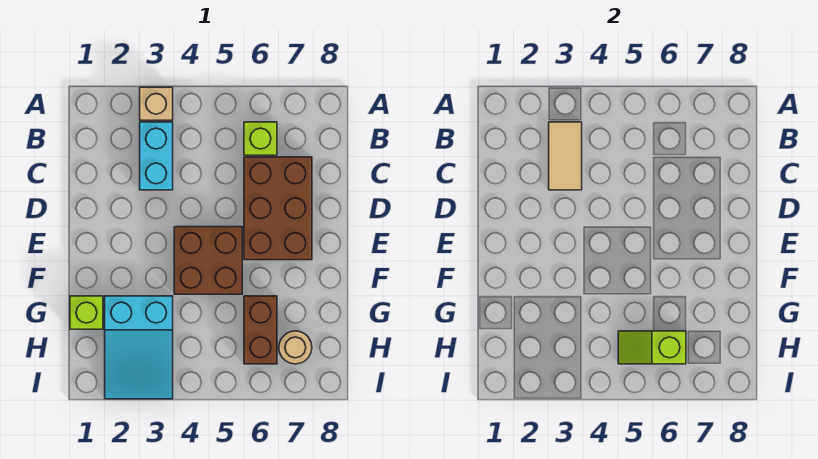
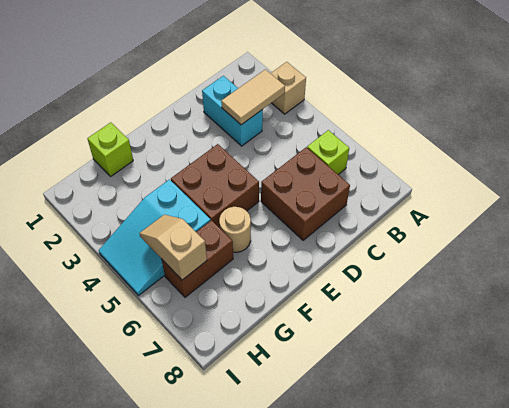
cyan brick B3:C3 level 1 -> cyan brick C2:C3 level 1
brown brick C6:E7 level 1 -> brown brick C6:D7 level 1
cyan slope G2:I3 level 1 top G -> cyan slope G4:I5 level 1 top G
lime slope H5:H6 level 2 top 6 -> tan slope H5:H6 level 2 top 6
tan round brick H7 level 1 -> tan round brick F6 level 1

